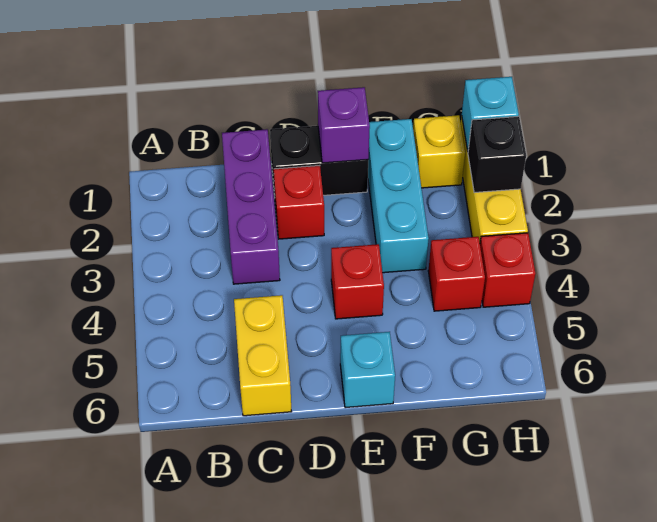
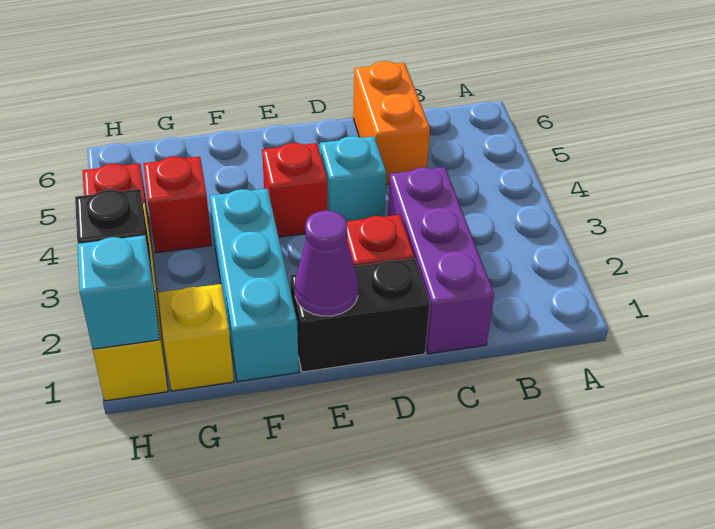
yellow brick C5:C6 level 1 -> orange brick C5:C6 level 1
purple brick E1 level 2 -> purple cone E1 level 2
cyan brick E6 level 1 -> cyan brick D4 level 1

